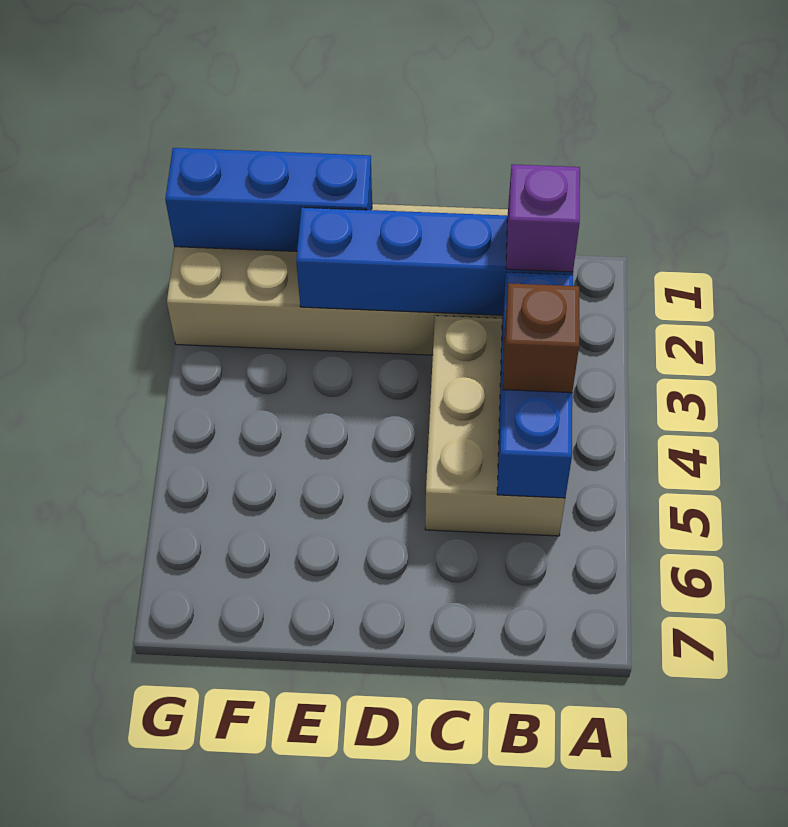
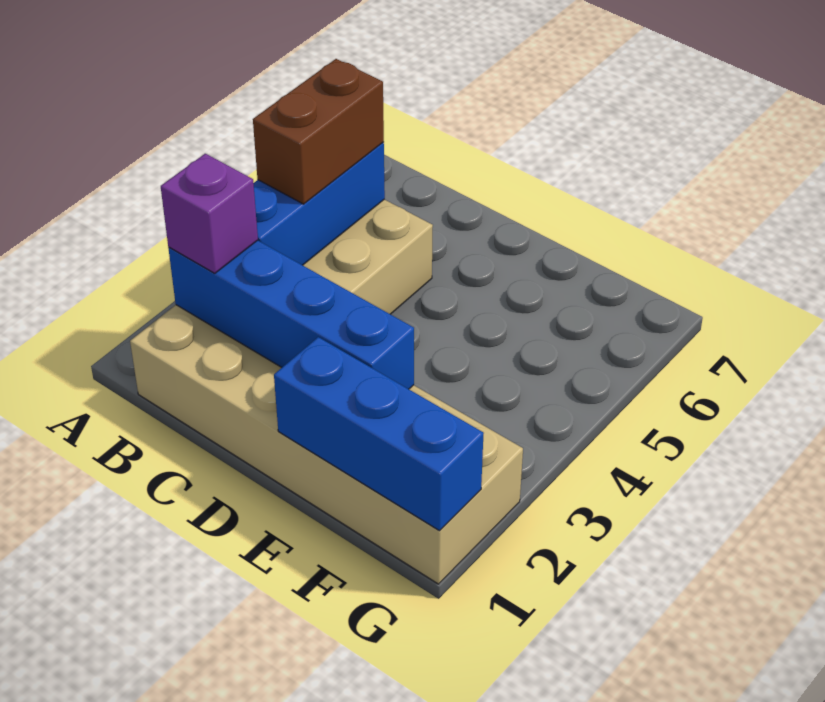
brown brick B4 level 3 -> brown brick B4:B5 level 3

